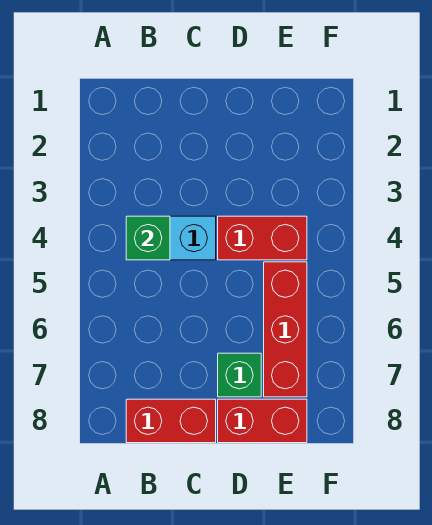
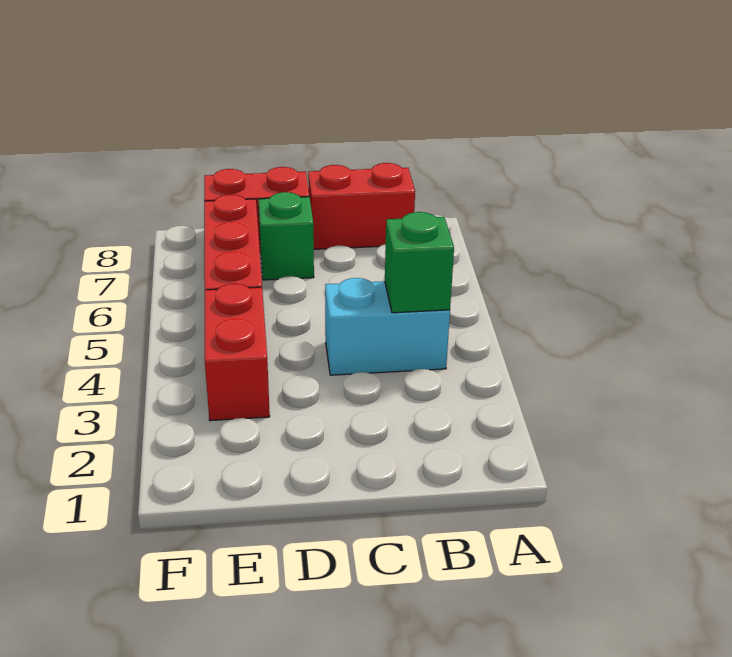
red brick D4:E4 level 1 -> red brick E3:E4 level 1

